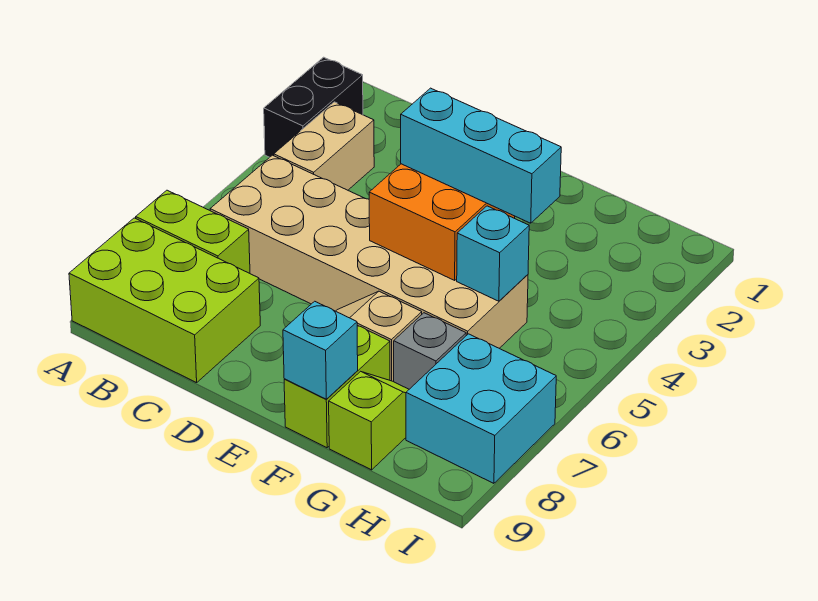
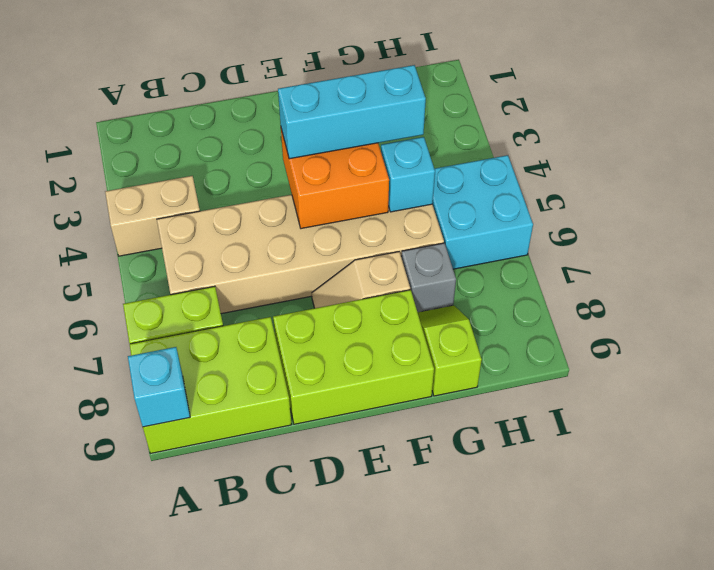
black brick A2:A3 level 1 -> none
tan brick B3:B4 level 1 -> tan brick A4:B4 level 1
lime brick F8:F9 level 1 -> lime brick D8:F9 level 1
cyan brick F9 level 2 -> cyan brick A9 level 2
cyan brick H7:I8 level 1 -> cyan brick H5:I6 level 1

